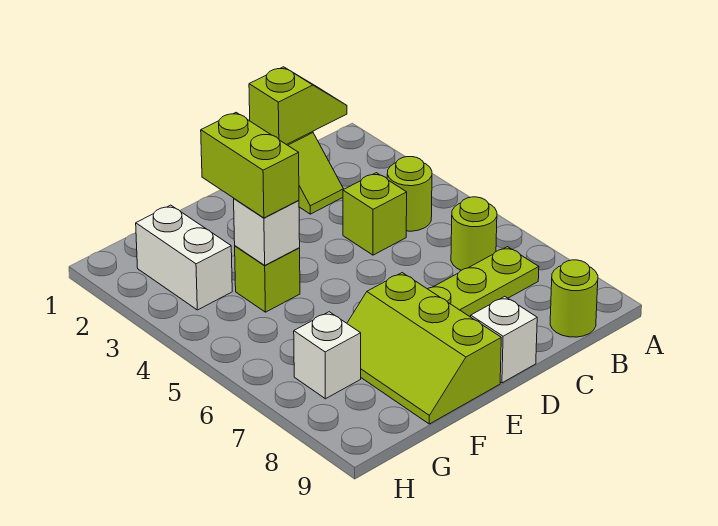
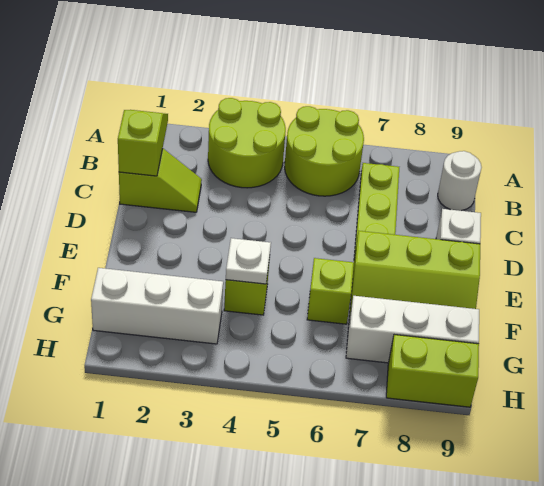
lime round brick B4 level 1 -> lime round brick A3:B4 level 1
lime round brick B6 level 1 -> lime round brick A5:B6 level 1
lime round brick B9 level 1 -> white round brick B9 level 1
lime brick C4 level 1 -> lime brick F6 level 1
lime brick F3:F4 level 3 -> lime brick H8:H9 level 1
white brick F4 level 2 -> white plate F4 level 2
white brick G2:G3 level 1 -> white brick G1:G3 level 1
white brick G7 level 1 -> white brick G7:G9 level 1

